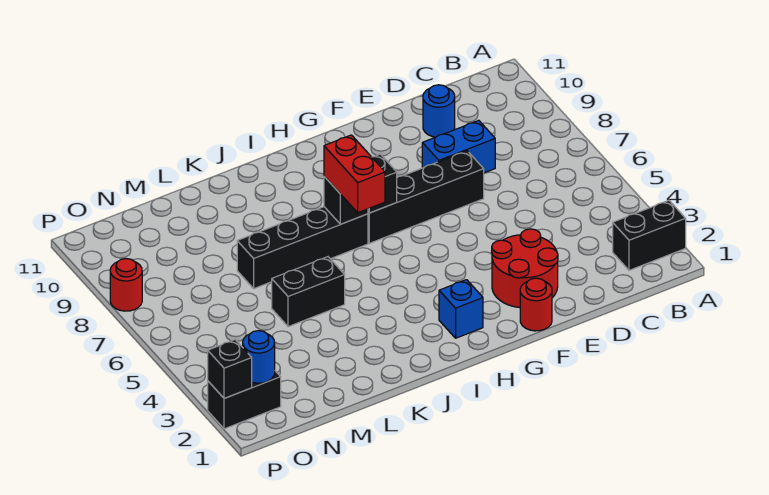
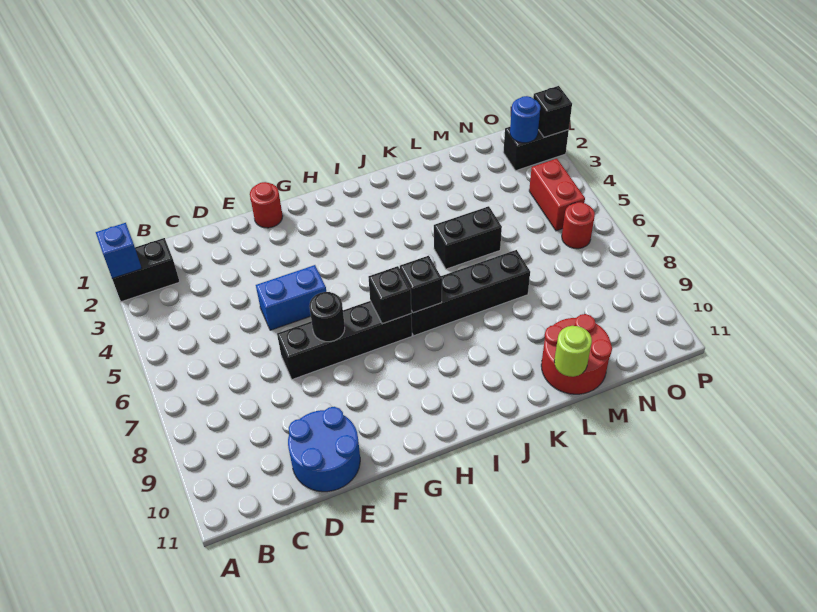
blue brick D8:E8 level 1 -> blue brick E5:F5 level 1
blue round brick D10 level 1 -> blue round brick D10:E11 level 1
red round brick E2:F3 level 1 -> red round brick L10:M11 level 1
none -> black round brick F7 level 2
blue brick H2 level 1 -> blue brick A2 level 2
red brick I6:I7 level 3 -> red brick O4:O5 level 1
none -> lime round brick L11 level 2
red round brick P8 level 1 -> red round brick O6 level 1

